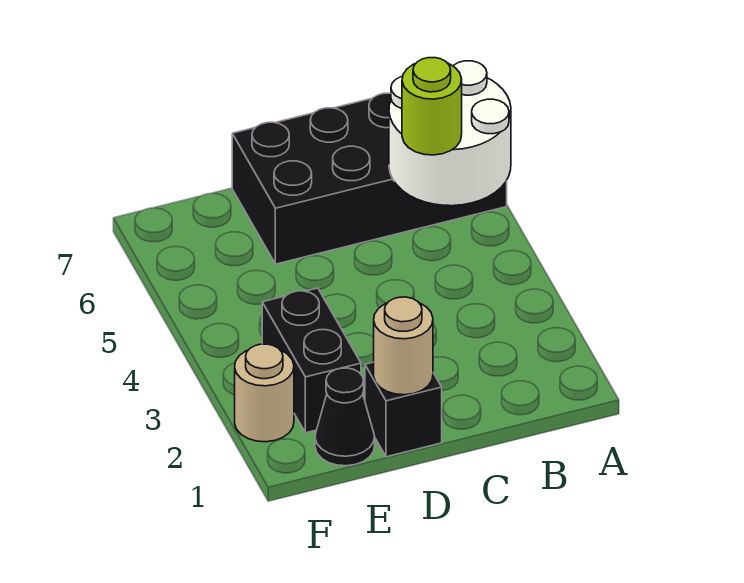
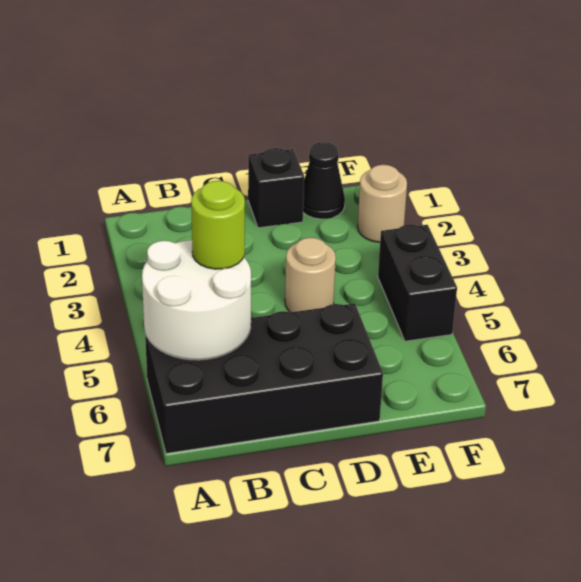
tan round brick D1 level 2 -> tan round brick D4 level 1
black brick E2:E3 level 1 -> black brick F4:F5 level 1

